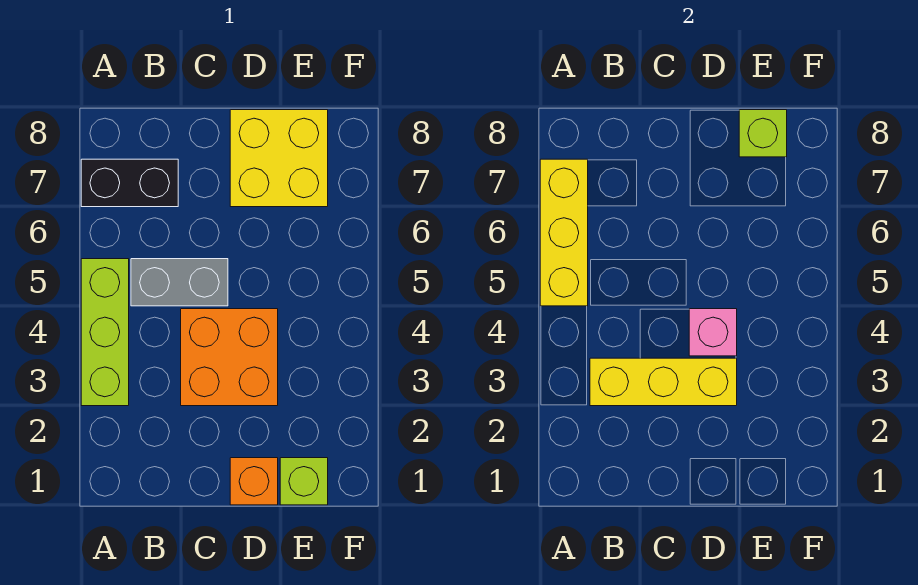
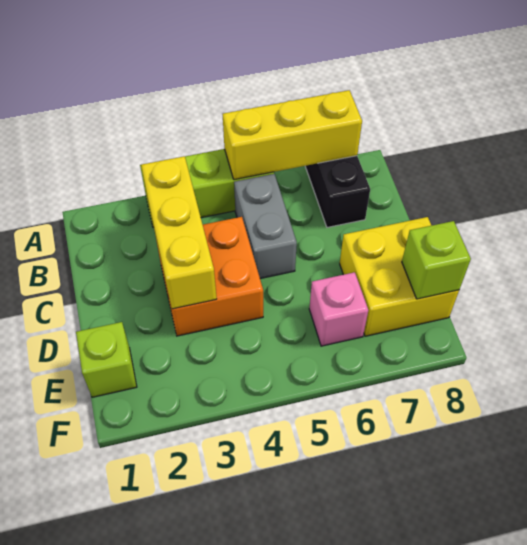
orange brick D1 level 1 -> none
pink brick D4 level 2 -> pink brick E6 level 1

